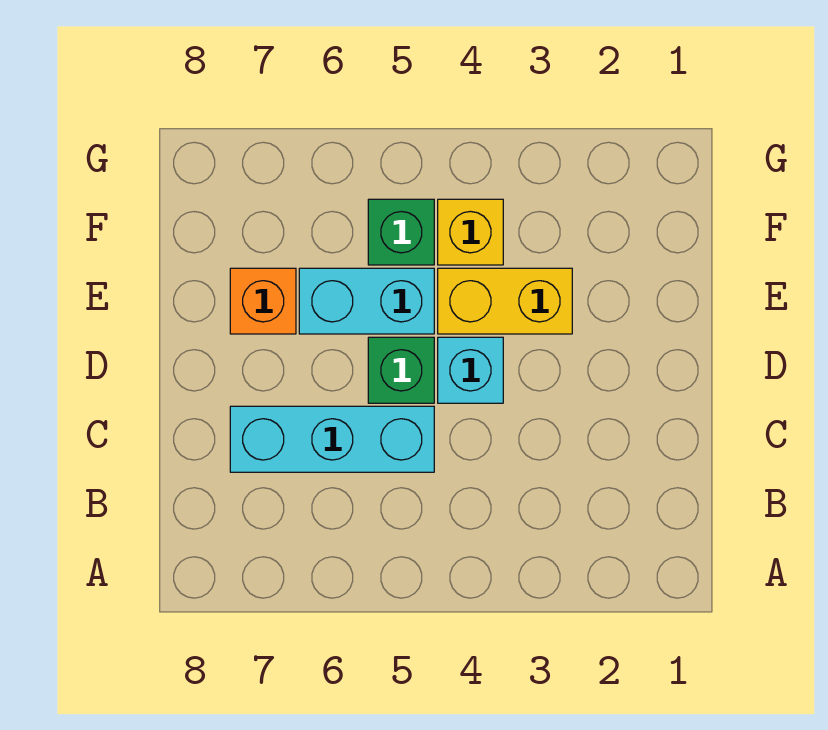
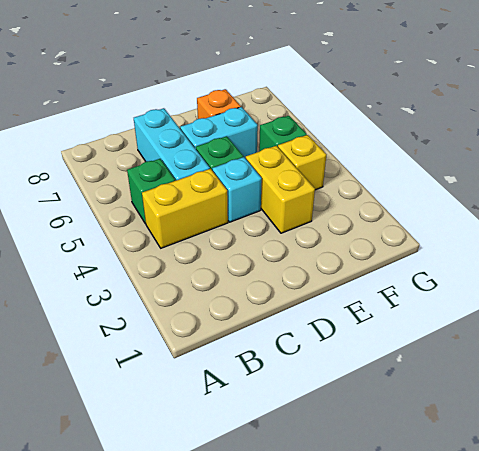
none -> yellow brick B4:C4 level 1
none -> green brick B5 level 1
cyan brick E5:E6 level 1 -> cyan brick D6:E6 level 1

